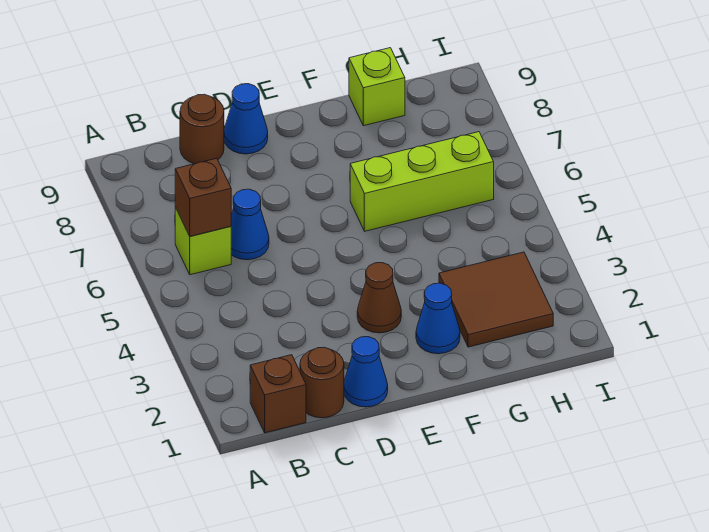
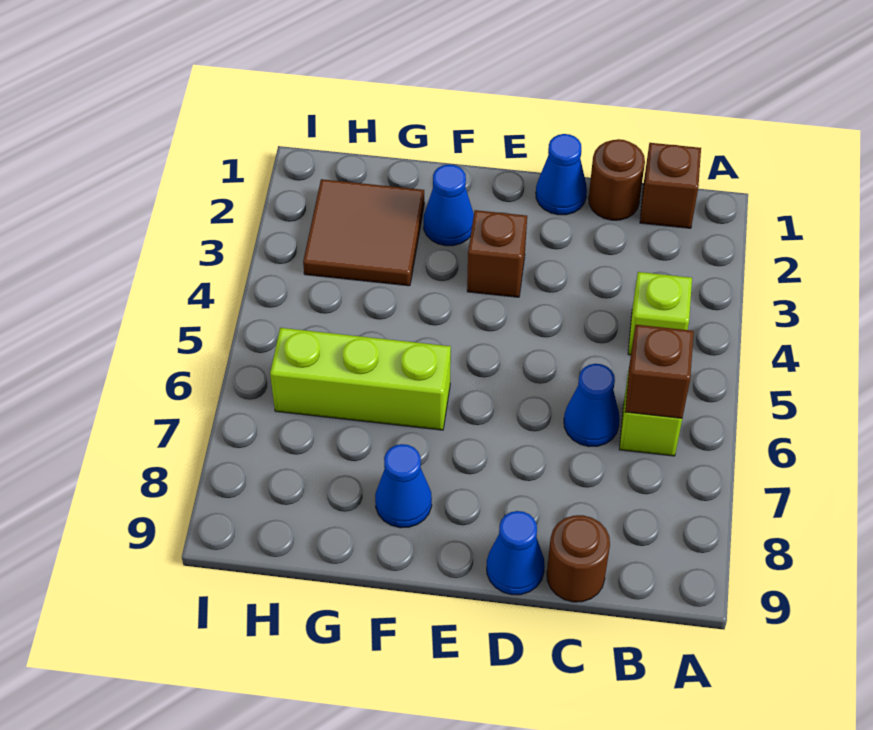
brown cone E3 level 1 -> brown brick E3 level 1
none -> blue cone F8 level 1
lime brick G9 level 1 -> lime brick B4 level 1

